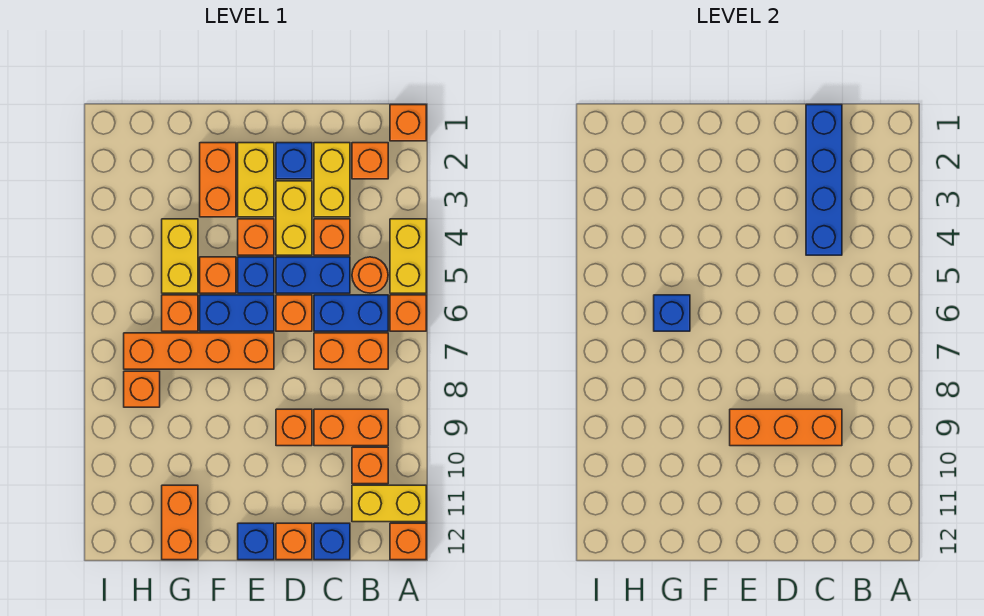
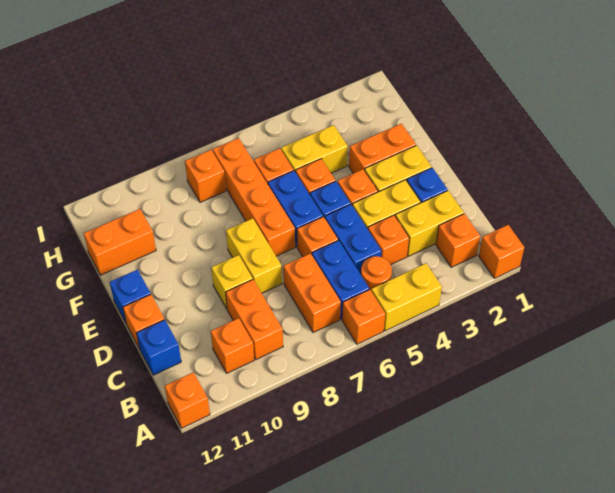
yellow brick A11:B11 level 1 -> yellow brick D8:E8 level 1
blue brick C1:C4 level 2 -> none
orange brick C9:E9 level 2 -> none
orange brick D9 level 1 -> yellow brick D9 level 1
blue brick G6 level 2 -> none

